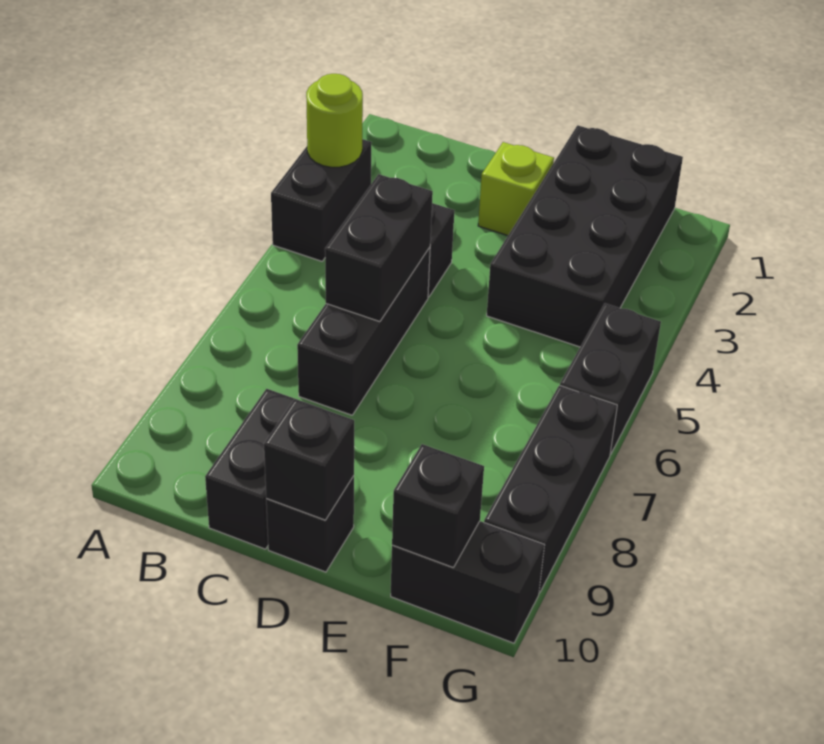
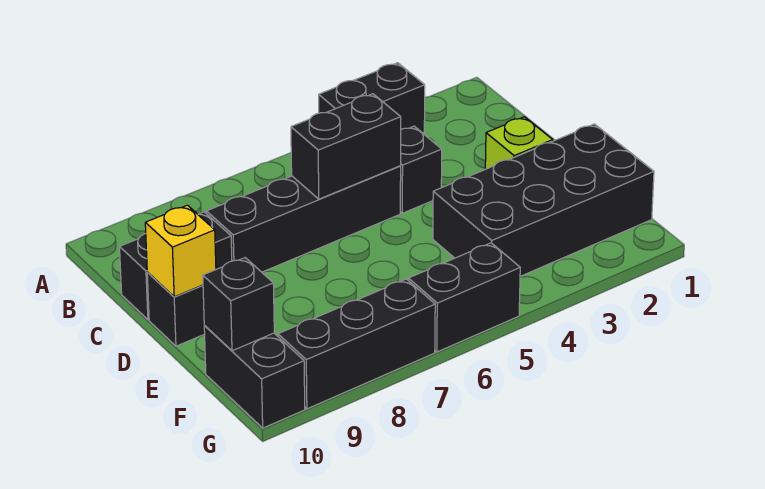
lime round brick A3 level 2 -> none
black brick C5:C7 level 1 -> black brick C5:C8 level 1
black brick D10 level 2 -> yellow brick D10 level 2

